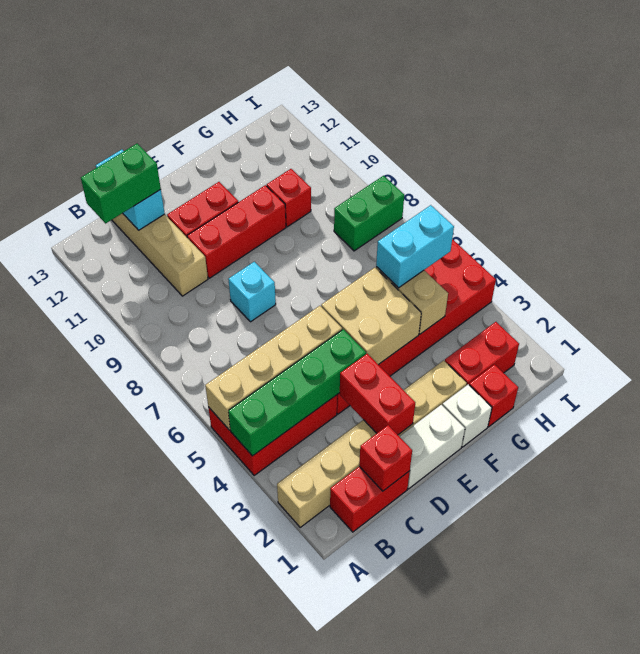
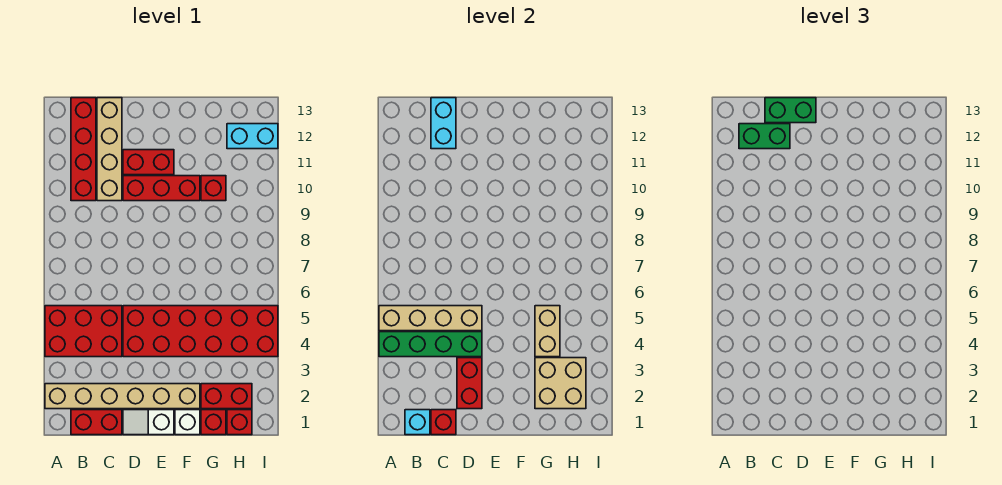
none -> red brick B10:B13 level 1
white brick D1:E1 level 1 -> white slope D1:E1 level 1 top E
cyan brick D8 level 1 -> cyan brick B1 level 2
tan brick E4:F5 level 2 -> tan brick G2:H3 level 2
cyan brick G5:H5 level 3 -> cyan brick H12:I12 level 1
none -> red brick H1 level 1
green brick H8:I8 level 1 -> green brick C13:D13 level 3

